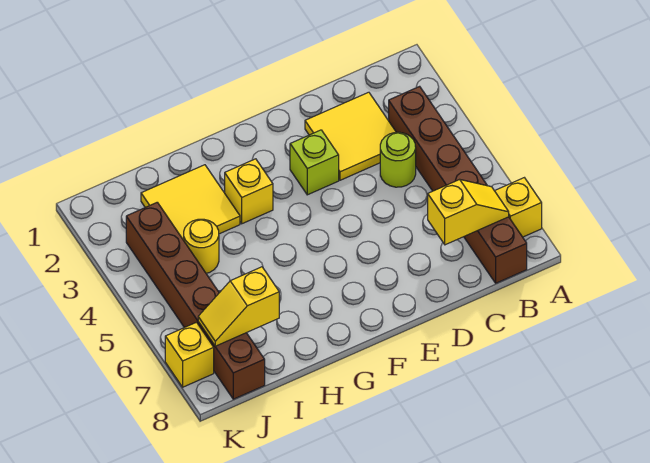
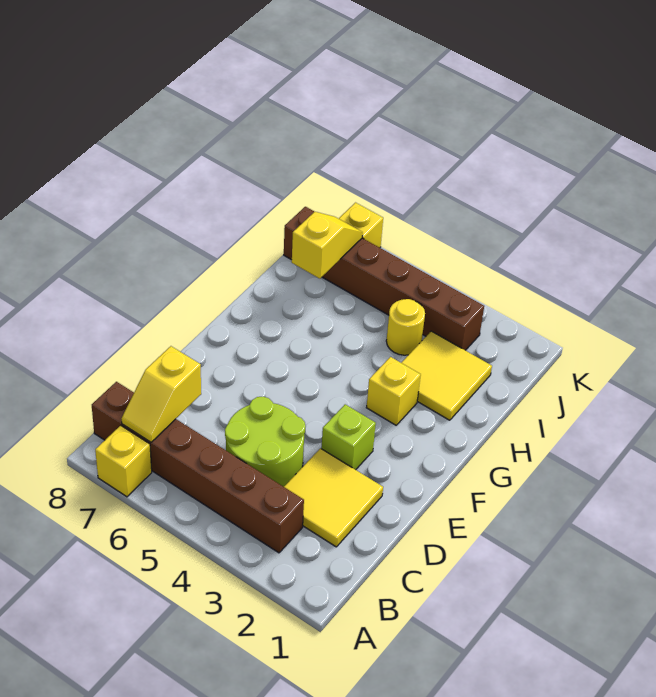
lime round brick C4 level 1 -> lime round brick C4:D5 level 1

